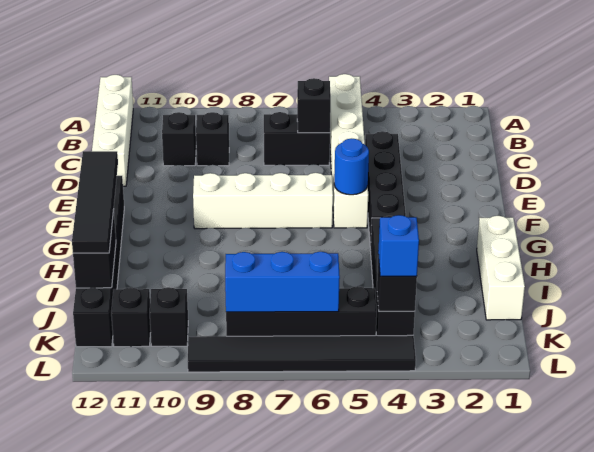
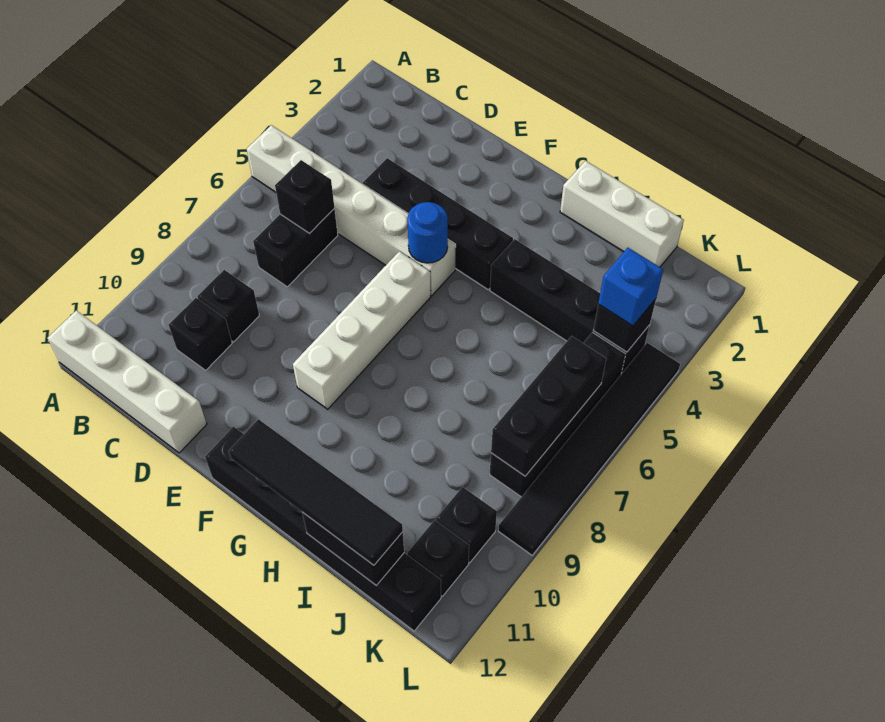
blue brick K6:K8 level 2 -> black brick K6:K8 level 2

